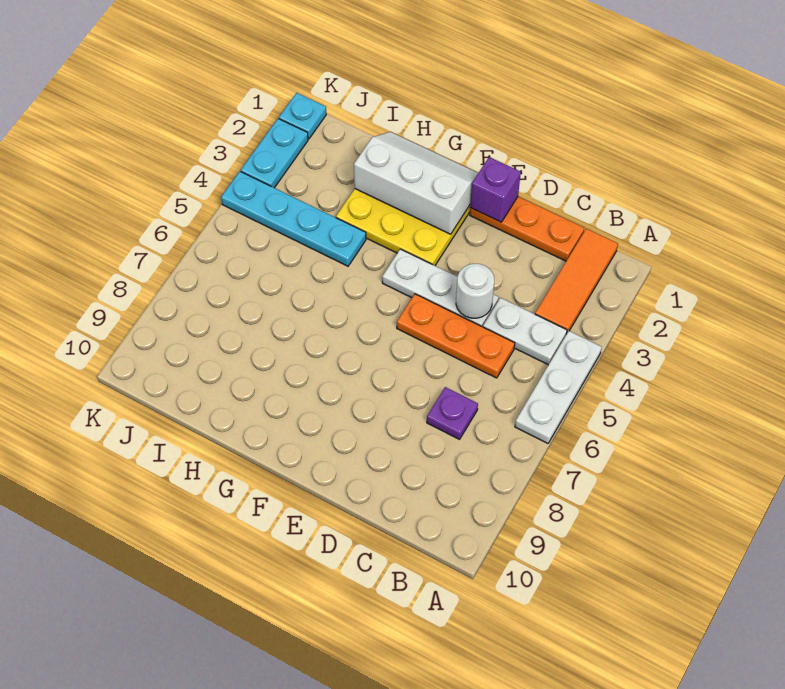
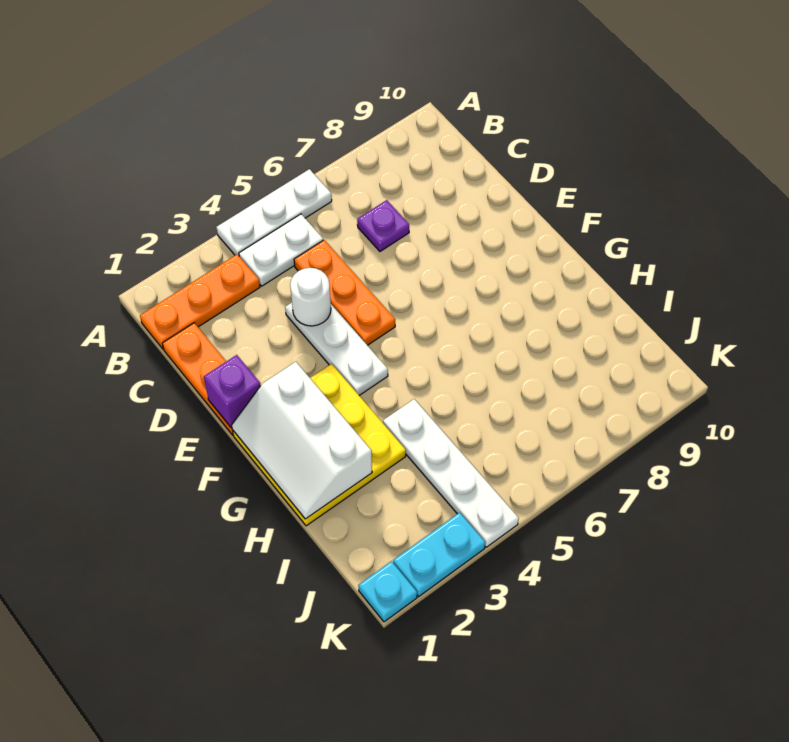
orange tile B1:B3 level 1 -> orange plate B1:B3 level 1
white plate B4:C4 level 1 -> white plate B4:B5 level 1
cyan plate H4:K4 level 1 -> white plate H4:K4 level 1

